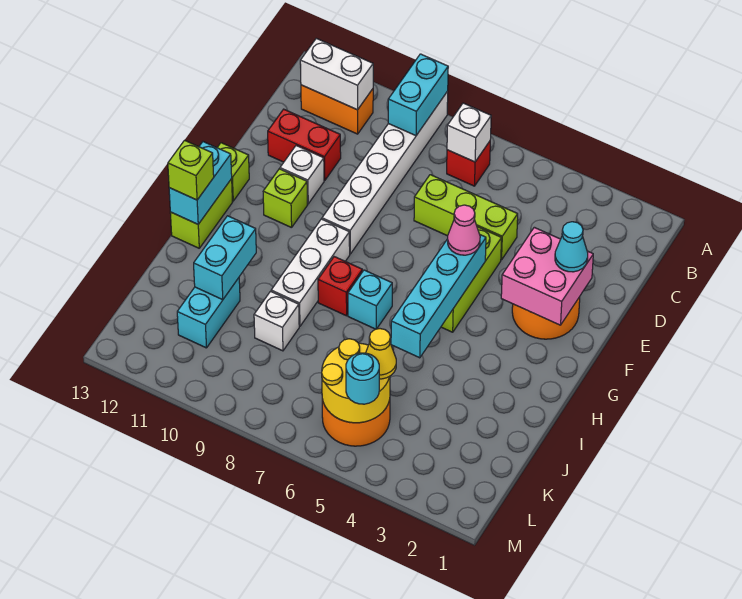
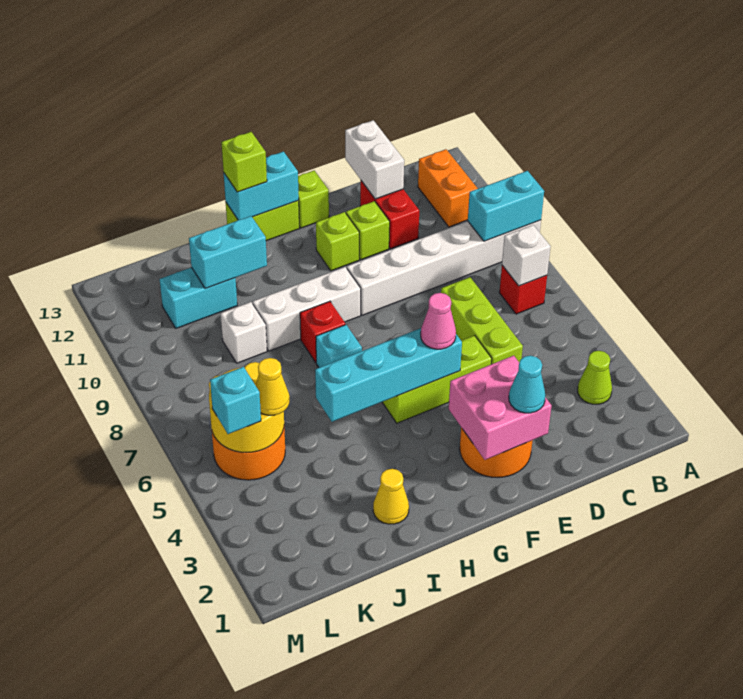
none -> lime cone B3 level 1
white brick B11:B12 level 2 -> white brick D12:D13 level 2
white brick E11 level 1 -> lime brick E11 level 1
none -> yellow cone I2 level 1
cyan round brick L5 level 3 -> cyan brick L5 level 3

